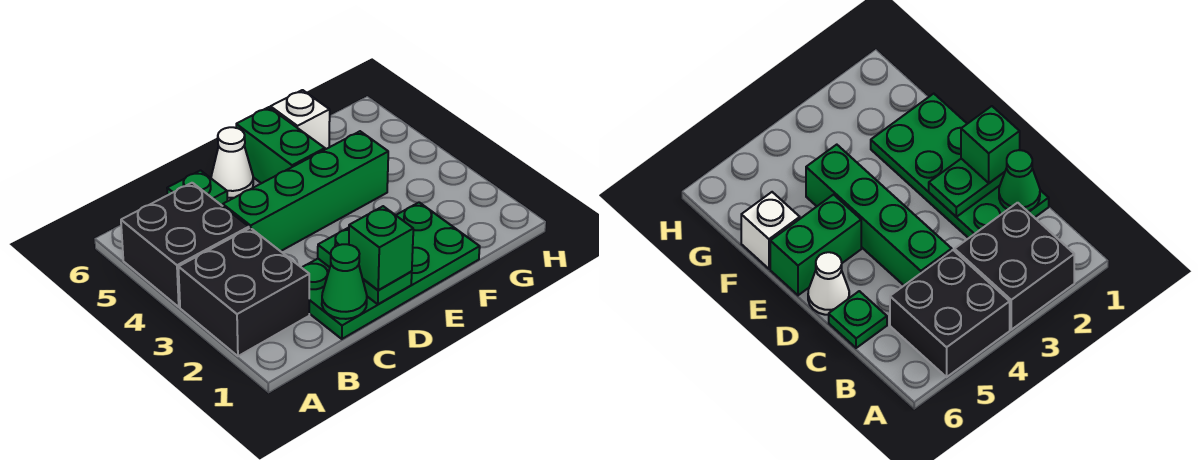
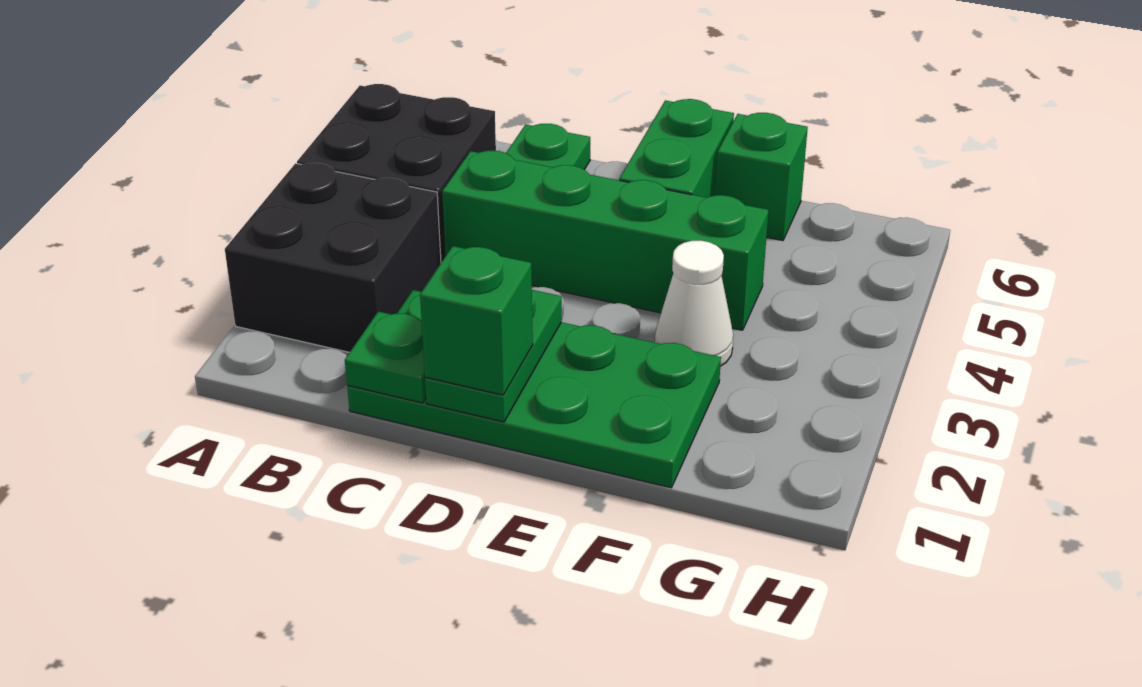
green cone C1 level 2 -> green plate C1 level 2
white cone D6 level 1 -> white cone F3 level 1
white brick F6 level 1 -> green brick F6 level 1

